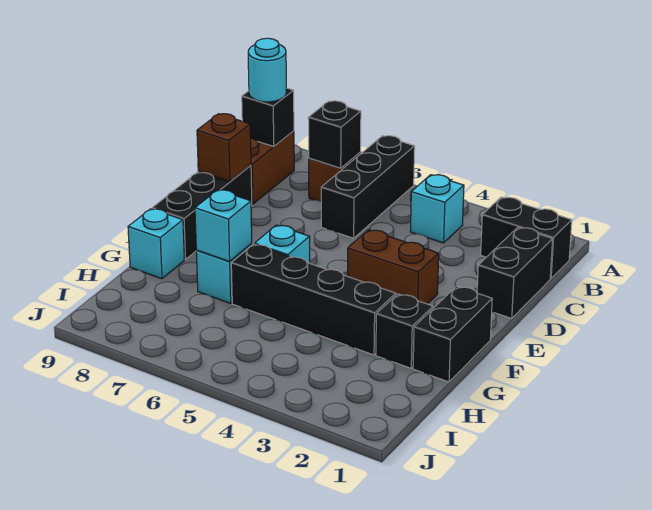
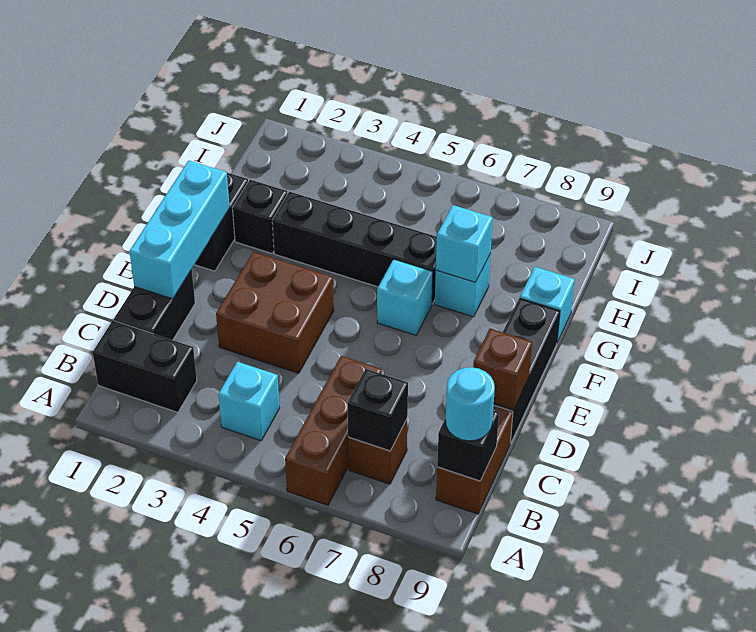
black brick A6:C6 level 1 -> brown brick A6:C6 level 1
none -> cyan brick D1:F1 level 2
brown brick E3:E4 level 1 -> brown brick D3:E4 level 1

